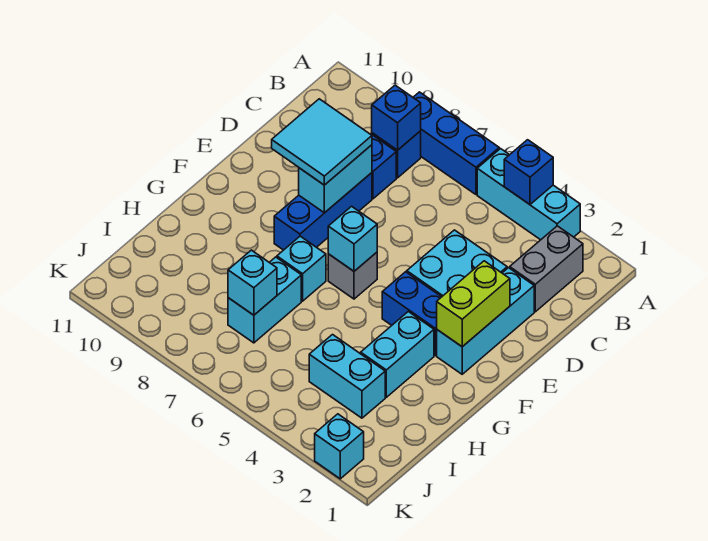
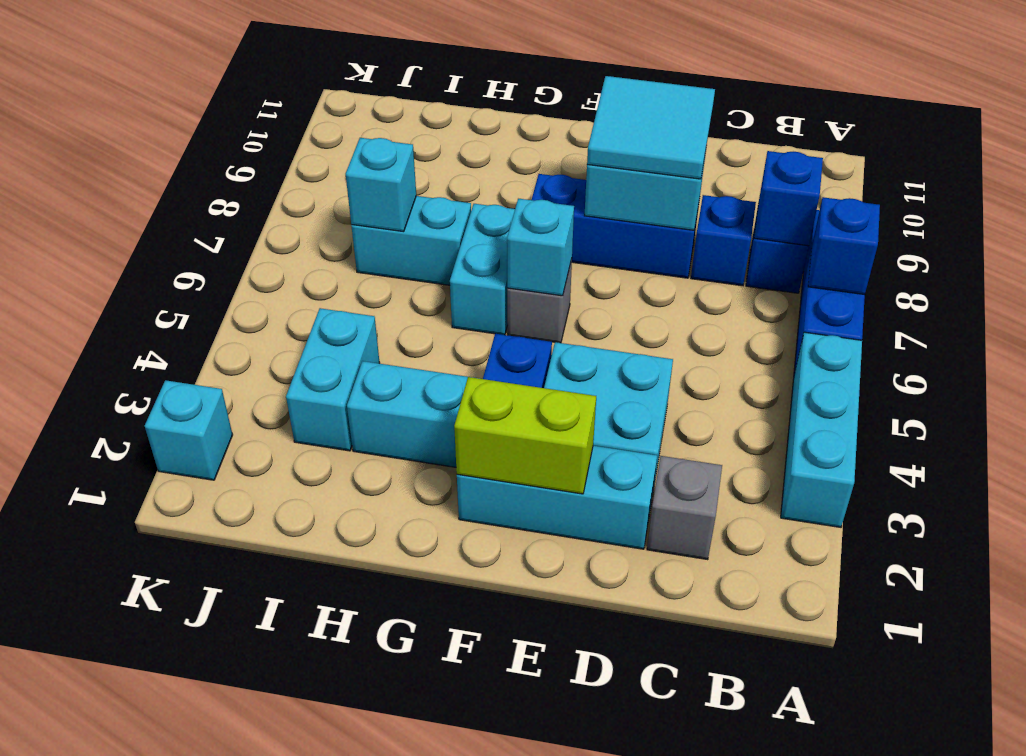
blue brick A4 level 2 -> blue brick A7 level 2
grey brick B2:C2 level 1 -> grey brick C2 level 1
cyan brick G7 level 1 -> cyan brick G6:G7 level 1

